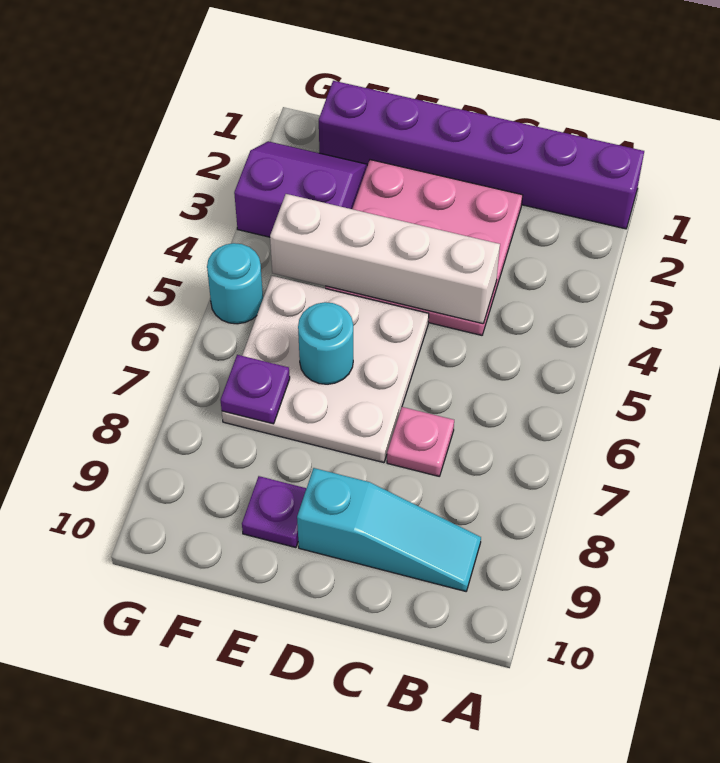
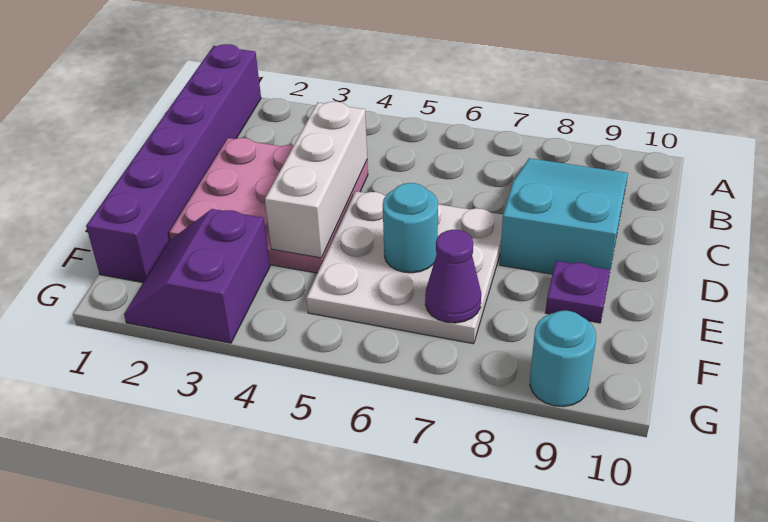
cyan slope B9:D9 level 1 top D -> cyan slope B8:D9 level 1 top D
white brick C4:F4 level 2 -> white brick C4:E4 level 2
pink plate C7 level 1 -> none
purple plate F7 level 2 -> purple cone F7 level 2
cyan round brick G5 level 1 -> cyan round brick G9 level 1

